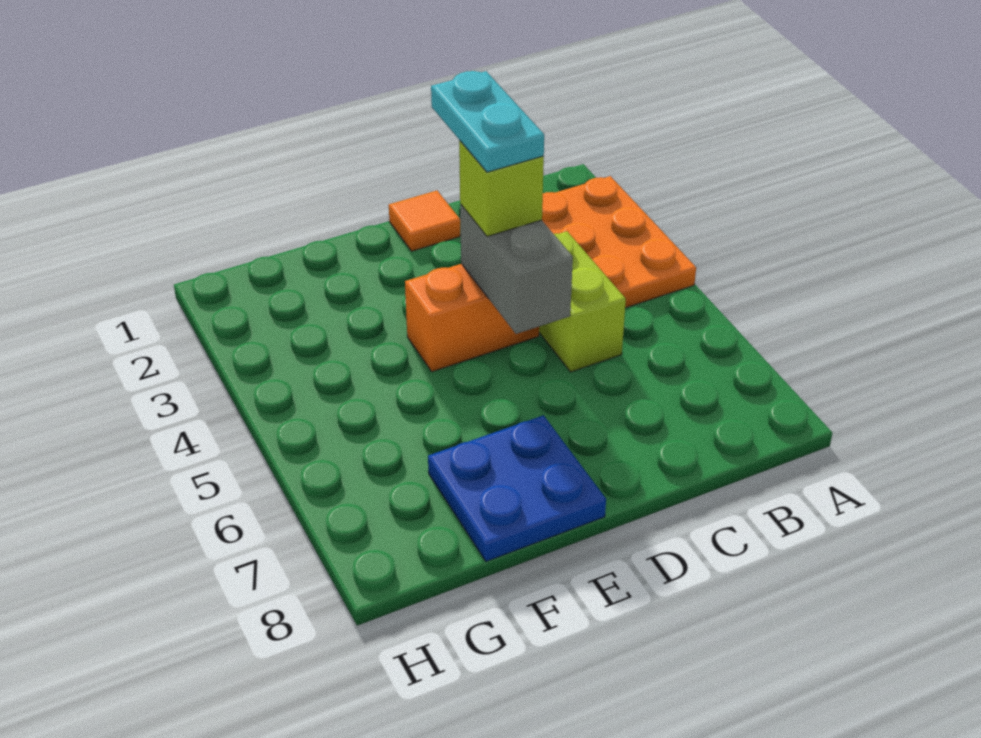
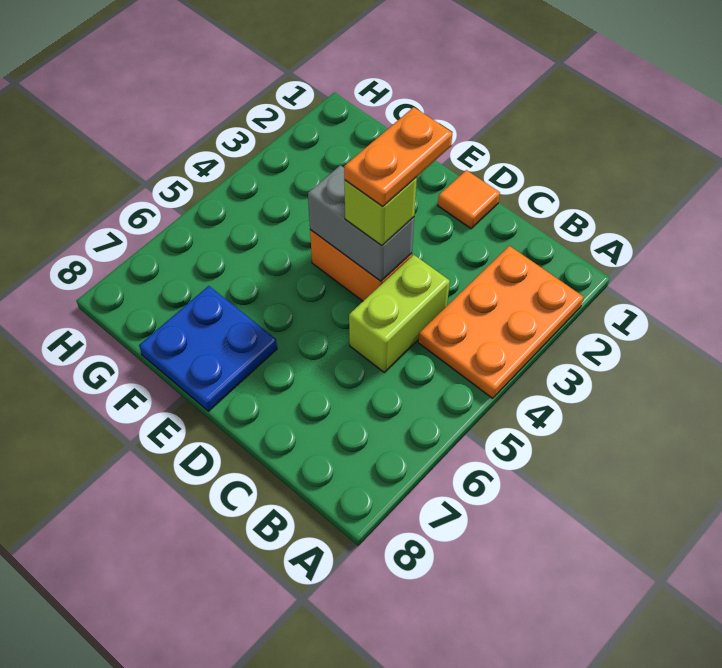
cyan plate D3:D4 level 4 -> orange plate D3:D4 level 4
grey brick D4:D5 level 2 -> grey brick D4:E4 level 2

